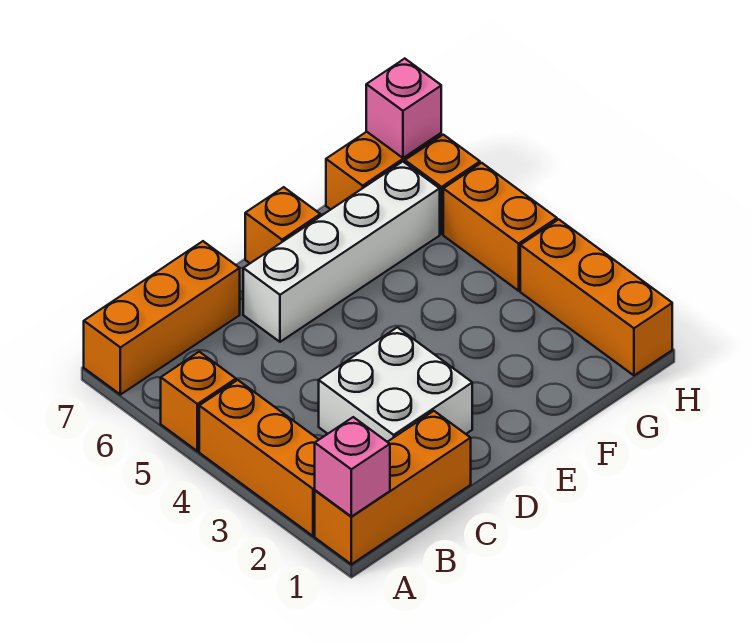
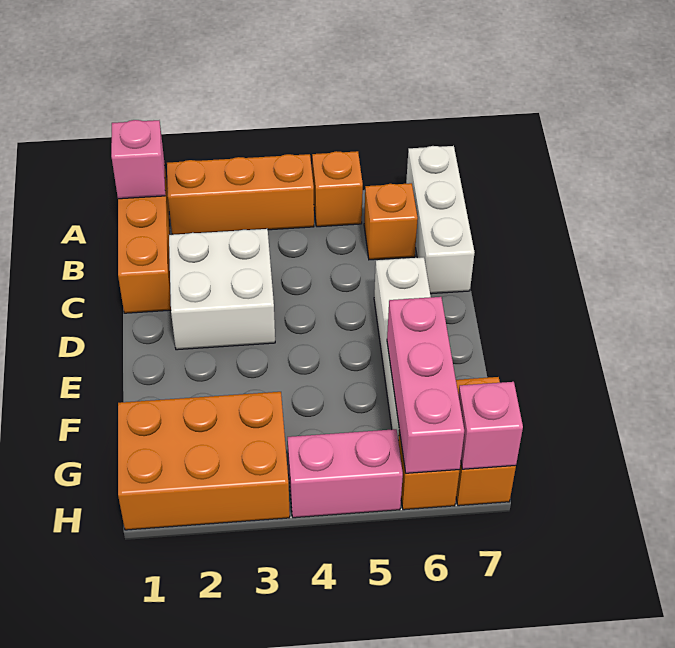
orange brick A7:C7 level 1 -> white brick A7:C7 level 1
orange brick E7 level 1 -> orange brick B6 level 1
none -> pink brick F6:H6 level 2
orange brick H1:H3 level 1 -> orange brick G1:H3 level 1
orange brick H4:H5 level 1 -> pink brick H4:H5 level 1

